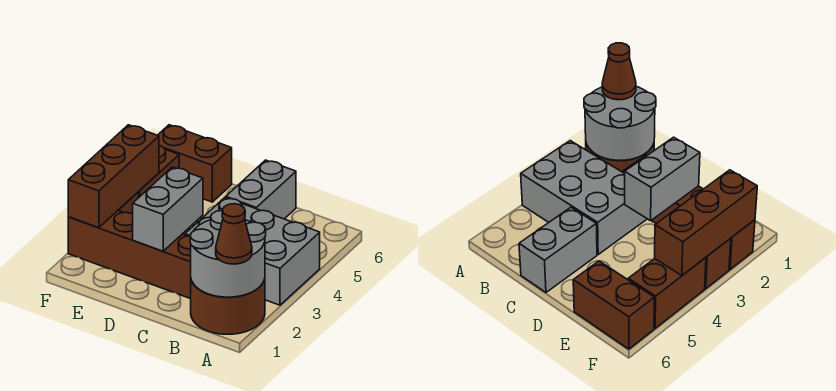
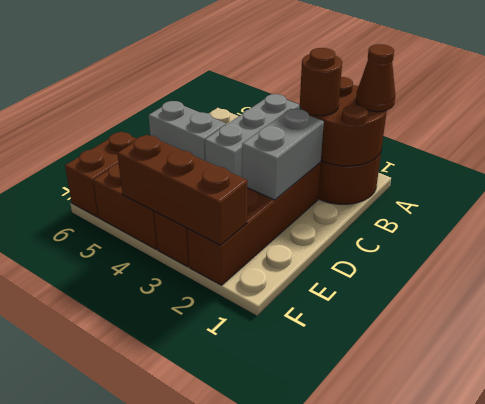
grey round brick A1:B2 level 2 -> brown round brick A1:B2 level 2
grey brick A3:C4 level 1 -> grey brick A4:C4 level 1
none -> brown round brick B2 level 3
grey brick D2:D3 level 2 -> grey brick C2:D2 level 2

